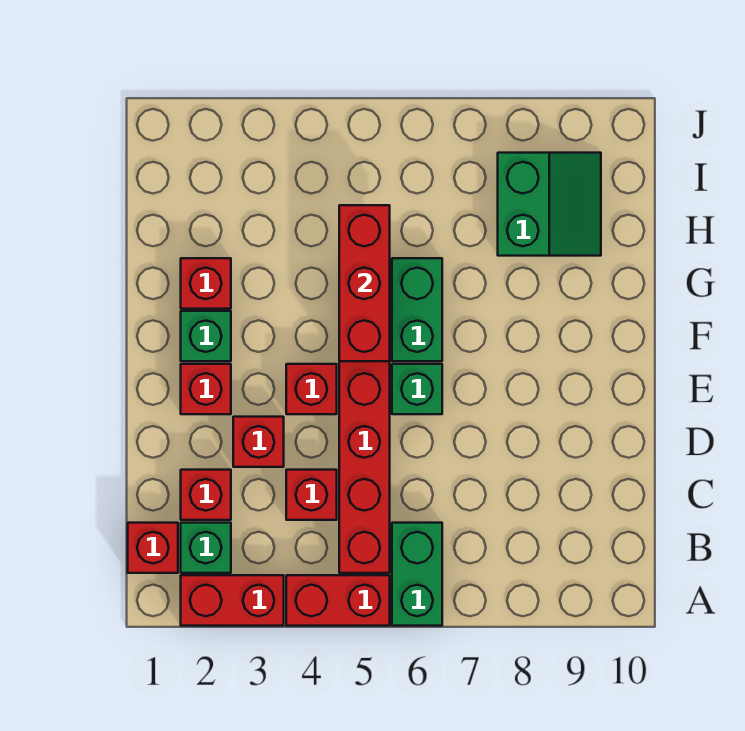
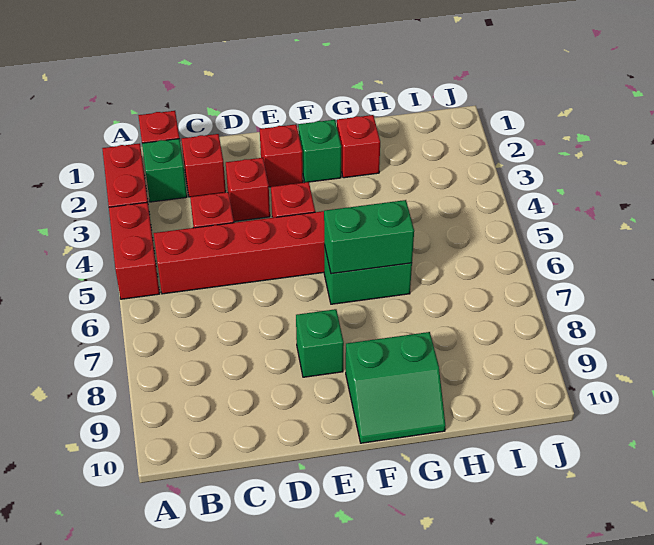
green brick A6:B6 level 1 -> green brick F6:G6 level 2
green brick E6 level 1 -> green brick E8 level 1
red brick F5:H5 level 2 -> none
green slope H8:I9 level 1 top 8 -> green slope F9:G10 level 1 top 9

